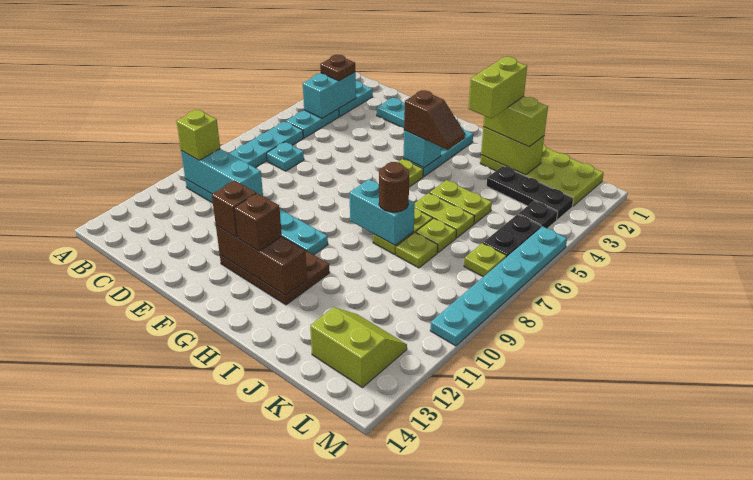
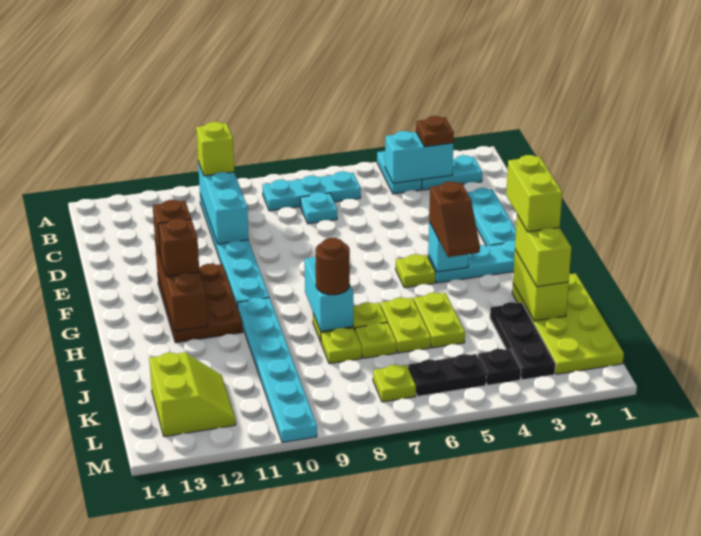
cyan plate B4:B5 level 1 -> cyan plate A4:B4 level 1
lime brick I2:I3 level 4 -> lime brick H2:I2 level 4
cyan plate M5:M10 level 1 -> cyan plate H10:M10 level 1

